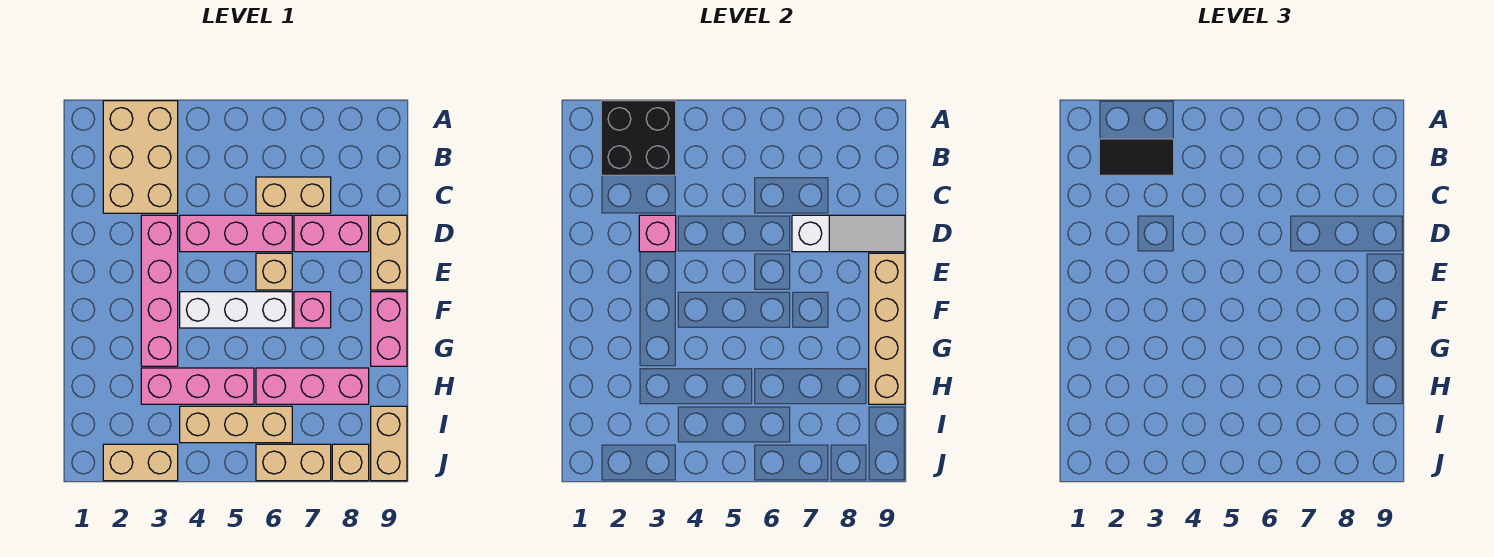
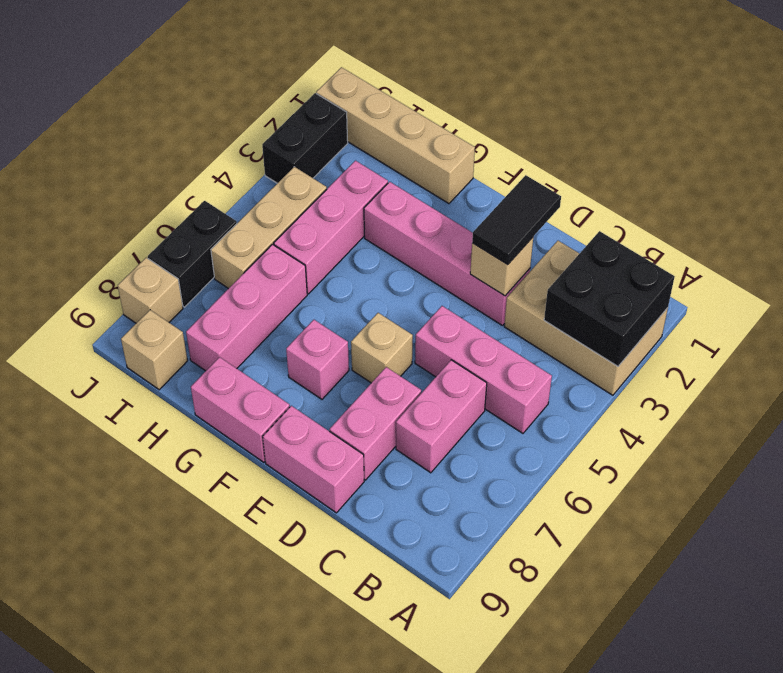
black tile B2:B3 level 3 -> black tile D2:D3 level 3
tan brick C6:C7 level 1 -> pink brick C6:C7 level 1
pink brick D3 level 2 -> tan brick D3 level 2
pink brick D4:D6 level 1 -> pink brick B5:D5 level 1
white slope D7:D9 level 2 top 7 -> none
tan brick D9:E9 level 1 -> pink brick D9:E9 level 1
tan brick E9:H9 level 2 -> tan brick G1:J1 level 1
white brick F4:F6 level 1 -> none
tan brick I9:J9 level 1 -> tan brick I9 level 1
tan brick J2:J3 level 1 -> black brick J2:J3 level 1
tan brick J6:J7 level 1 -> black brick J6:J7 level 1

